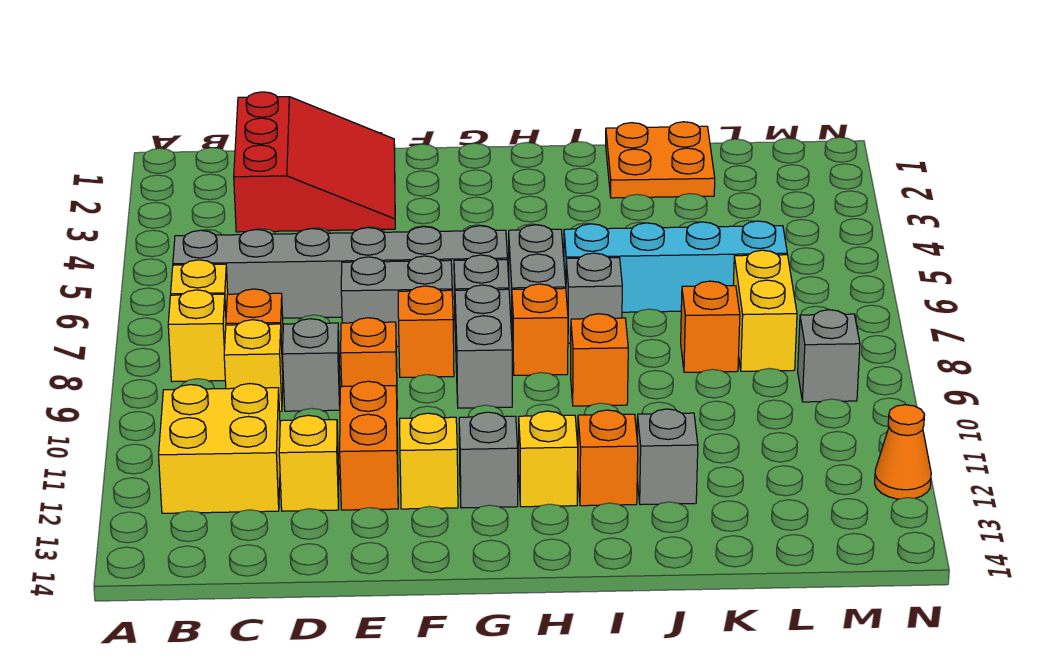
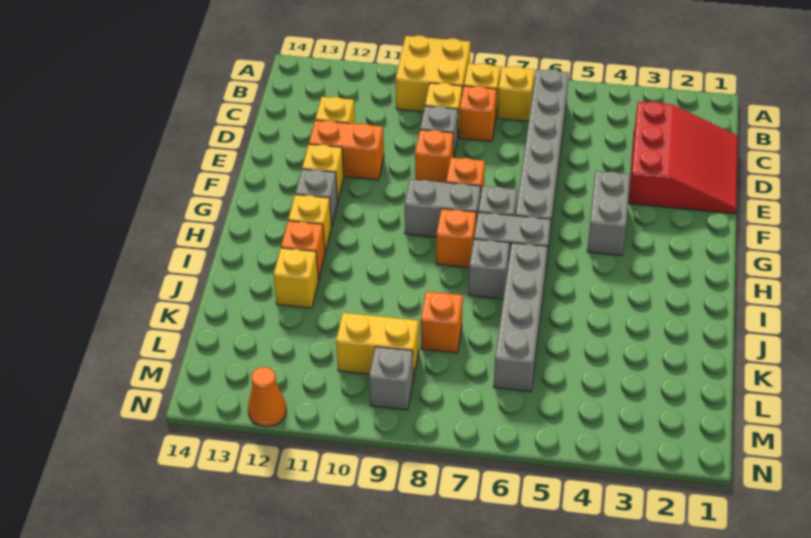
yellow brick B11:C12 level 1 -> yellow brick A9:B10 level 1
red slope C1:E3 level 1 top C -> red slope C1:E3 level 1 top 3
grey brick E7:F7 level 1 -> grey brick F4:G4 level 1
cyan brick I6:L6 level 1 -> grey brick I6:L6 level 1
orange brick I9 level 1 -> none
orange plate J1:K2 level 1 -> none
grey brick J12 level 1 -> yellow brick J12 level 1
yellow brick L7:L8 level 1 -> yellow brick L9:L10 level 1

